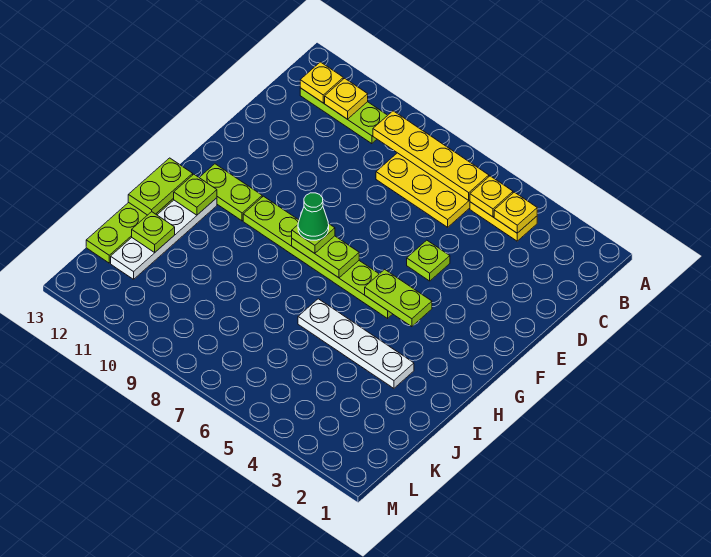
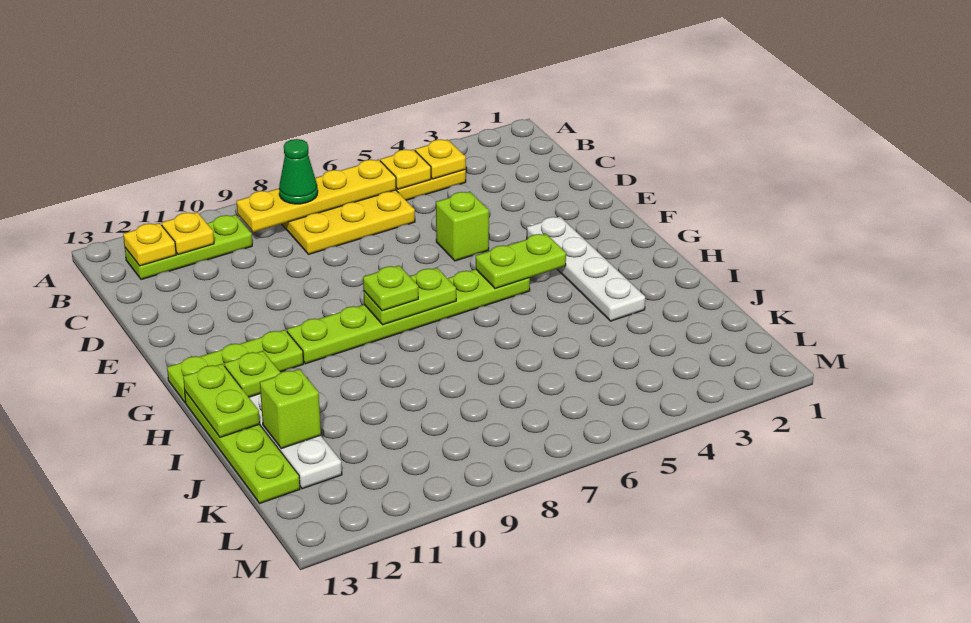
lime plate E5 level 1 -> lime brick E5 level 1
green cone G8 level 4 -> green cone B8 level 3
lime plate G11:G12 level 1 -> lime plate G11:G13 level 1
white plate I3:I6 level 1 -> white plate F3:I3 level 1
lime plate J12 level 2 -> lime brick J12 level 2

